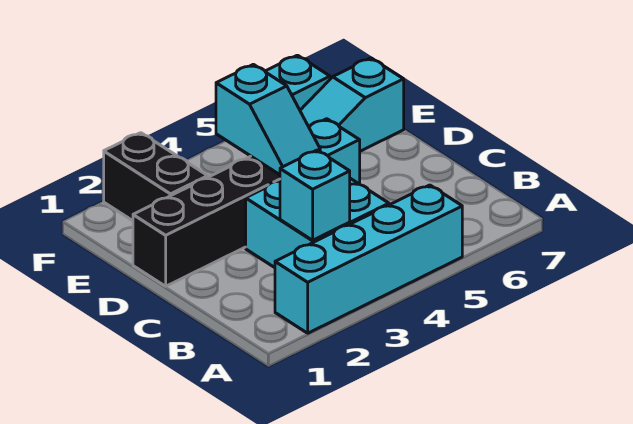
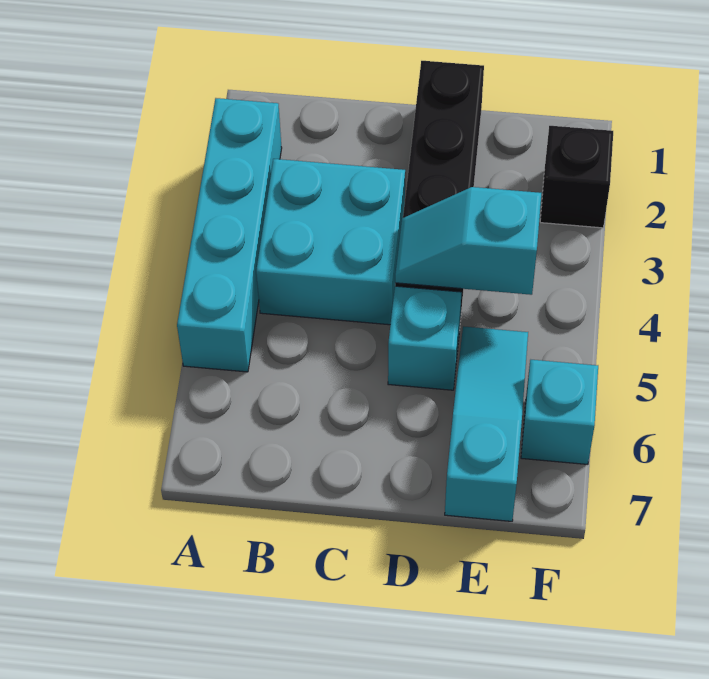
cyan brick B3 level 2 -> none
black brick E2:F2 level 1 -> black brick F2 level 1

